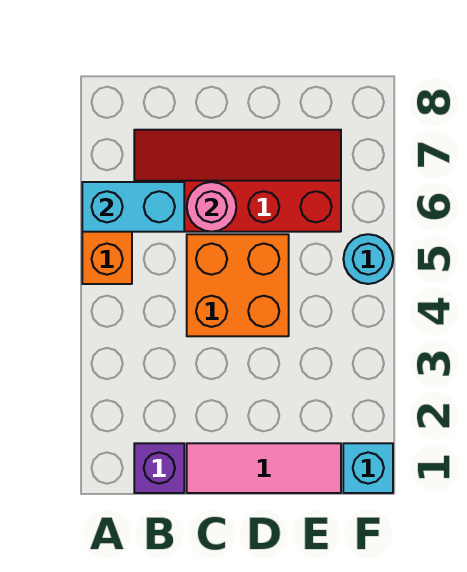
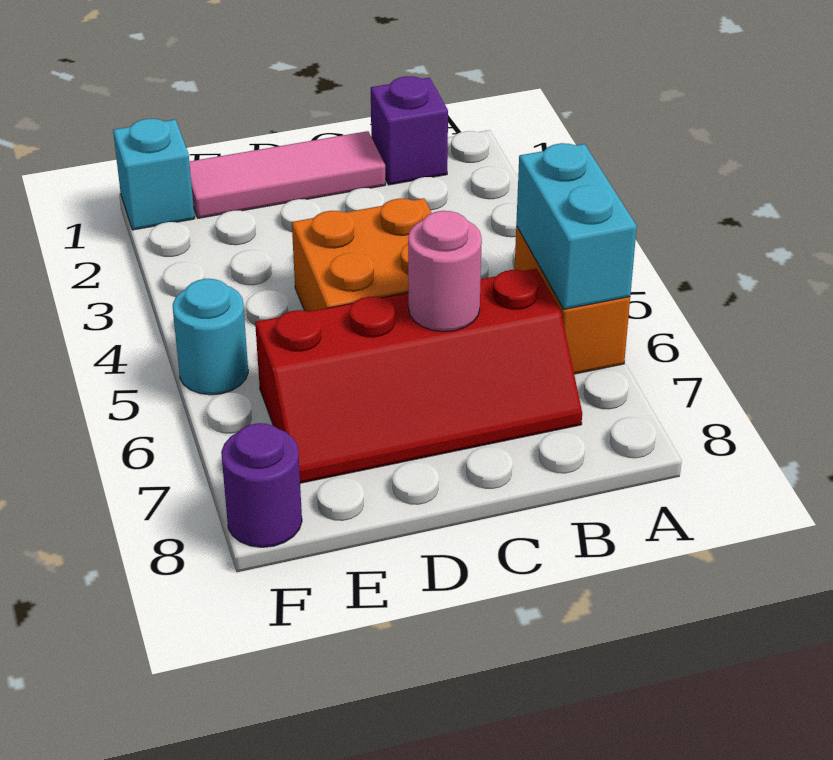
cyan brick A6:B6 level 2 -> cyan brick A5:A6 level 2
none -> purple round brick F8 level 1

